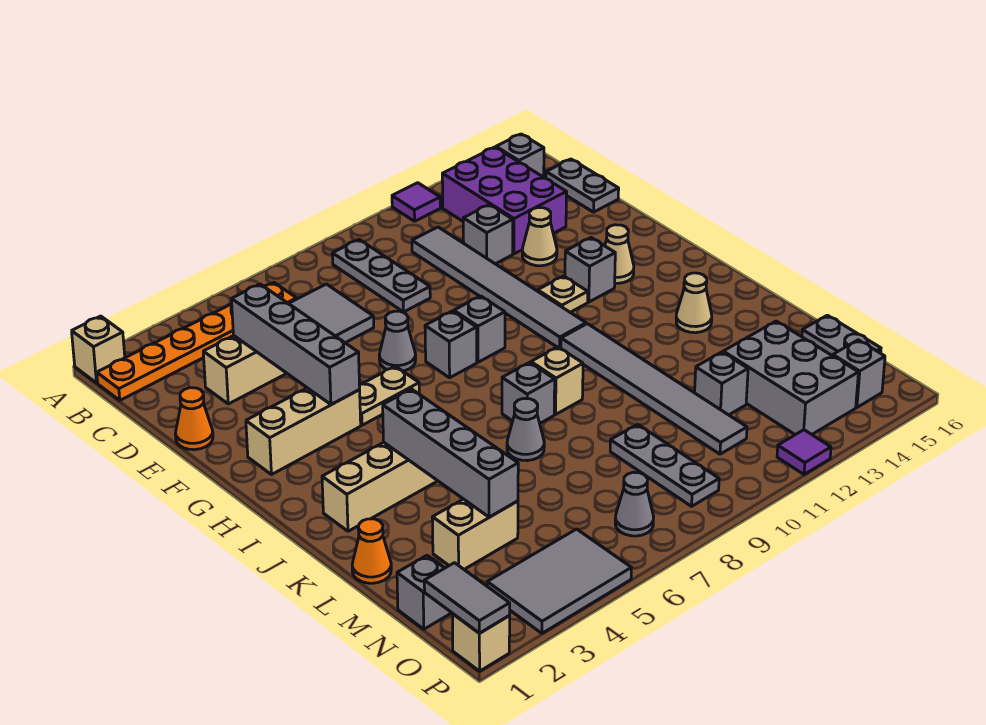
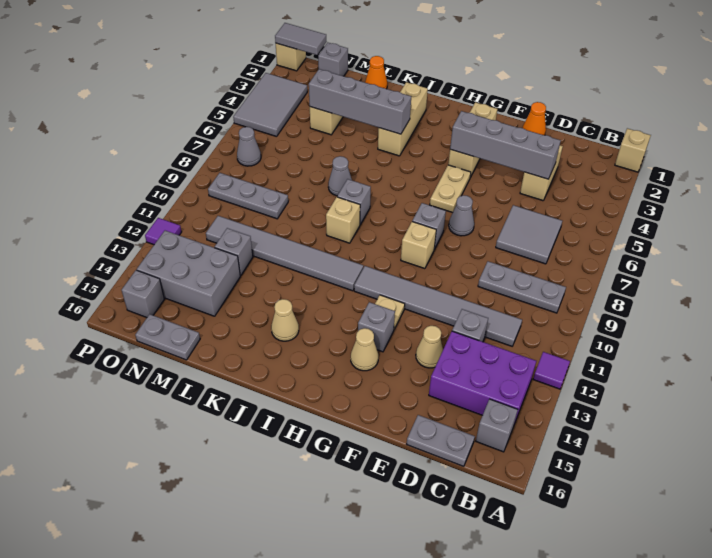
orange plate B1:B6 level 1 -> none
grey brick G9 level 1 -> tan brick G9 level 1

